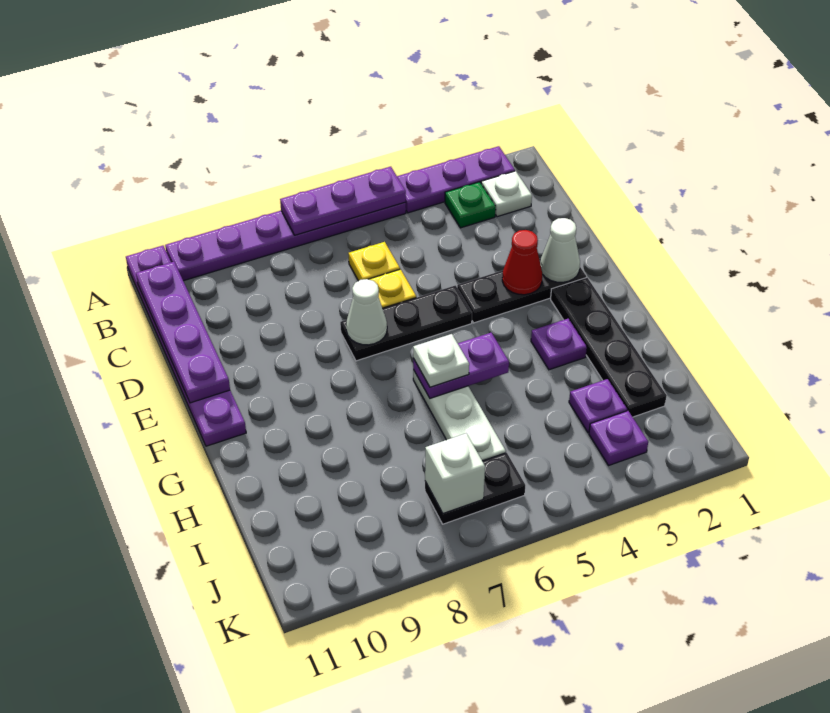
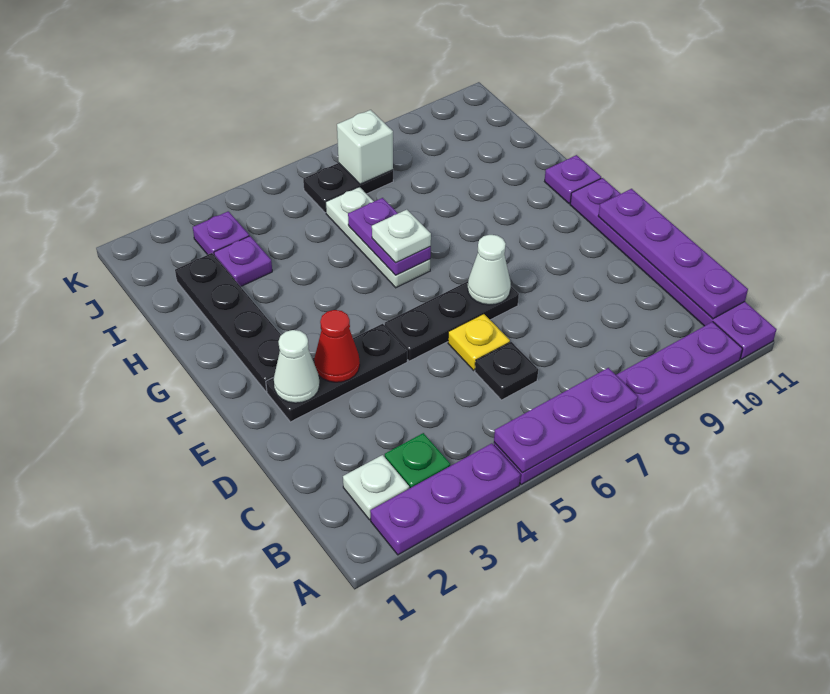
yellow plate C6 level 1 -> black plate C6 level 1
purple plate G3 level 1 -> purple plate G11 level 1
purple plate G5:G6 level 2 -> purple plate G6:H6 level 2

